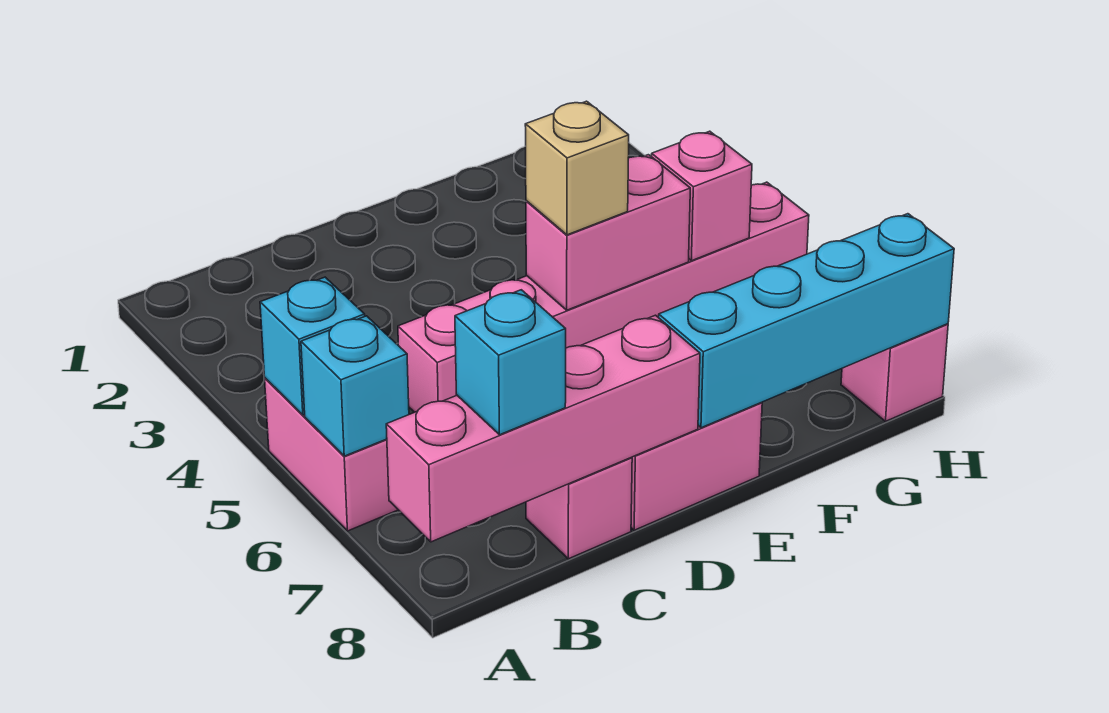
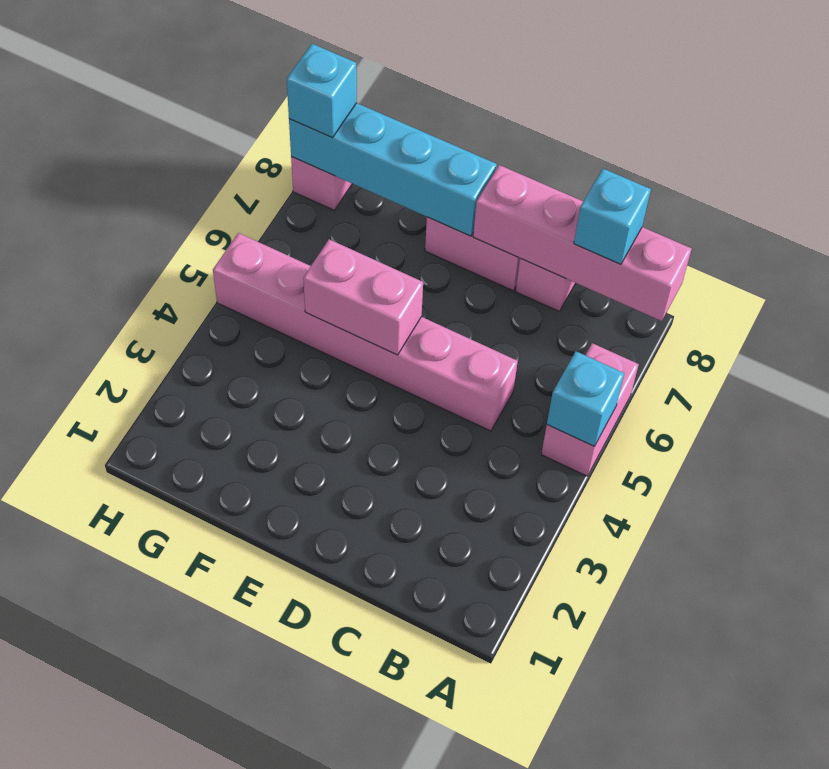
cyan brick A6 level 2 -> cyan brick H8 level 3
tan brick E5 level 3 -> none
pink brick G5 level 2 -> none

